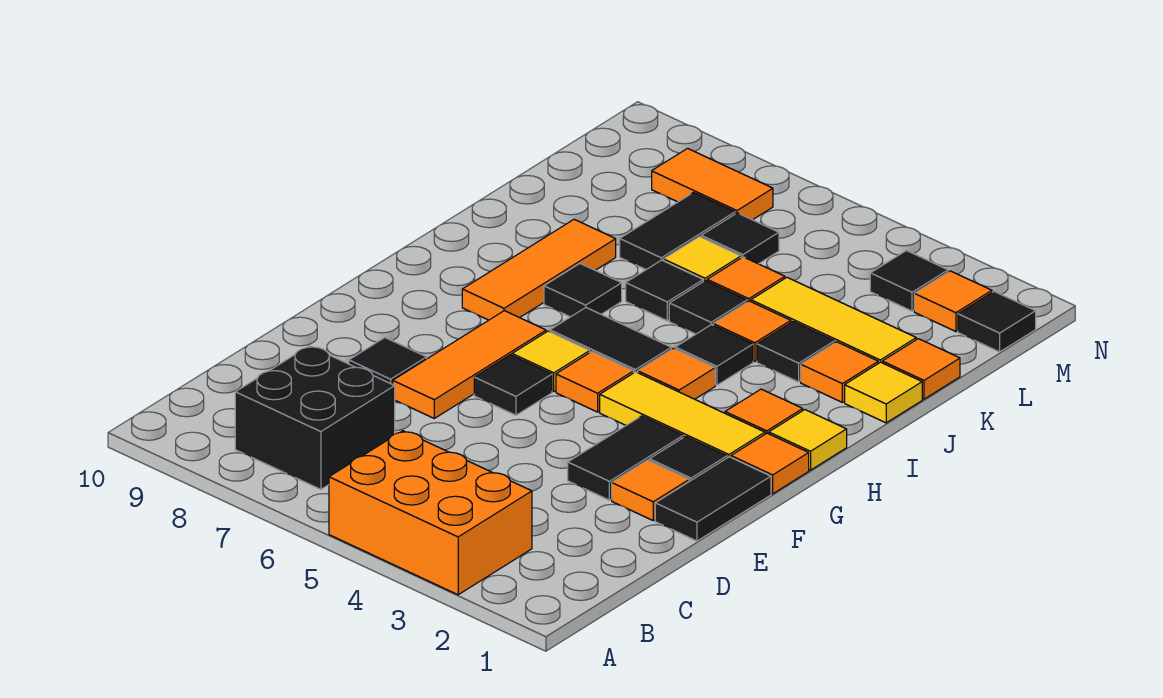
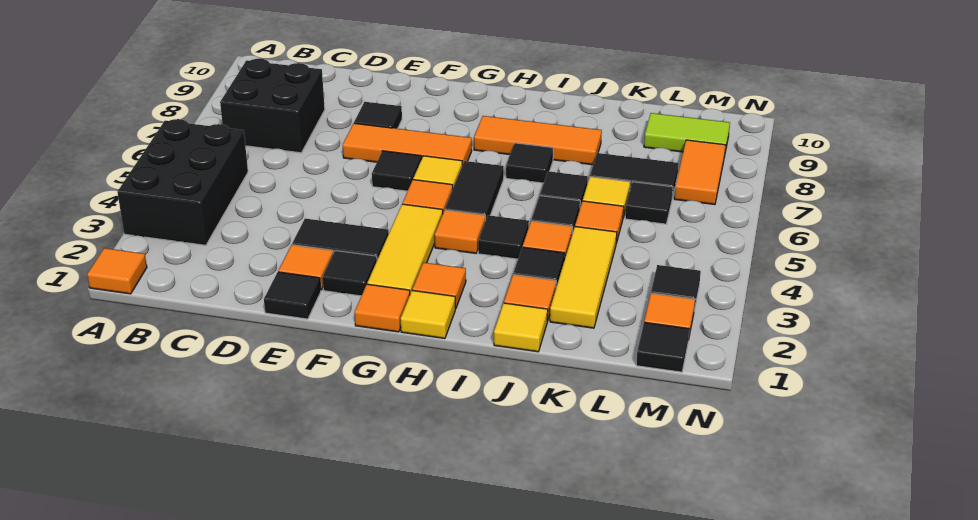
orange brick A3:B5 level 1 -> black brick A3:B5 level 1
black tile E1:F1 level 1 -> black tile E1 level 1
orange tile K1 level 1 -> orange tile A1 level 1
none -> lime tile L9:M9 level 1

